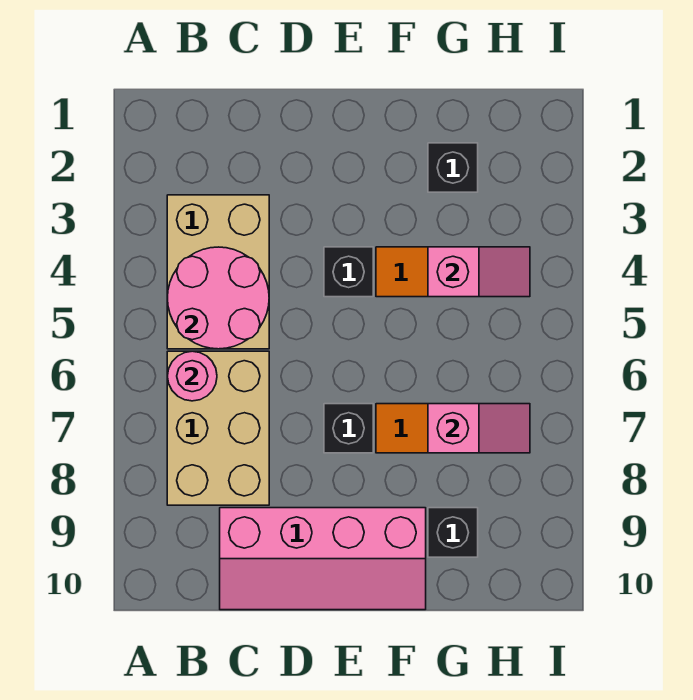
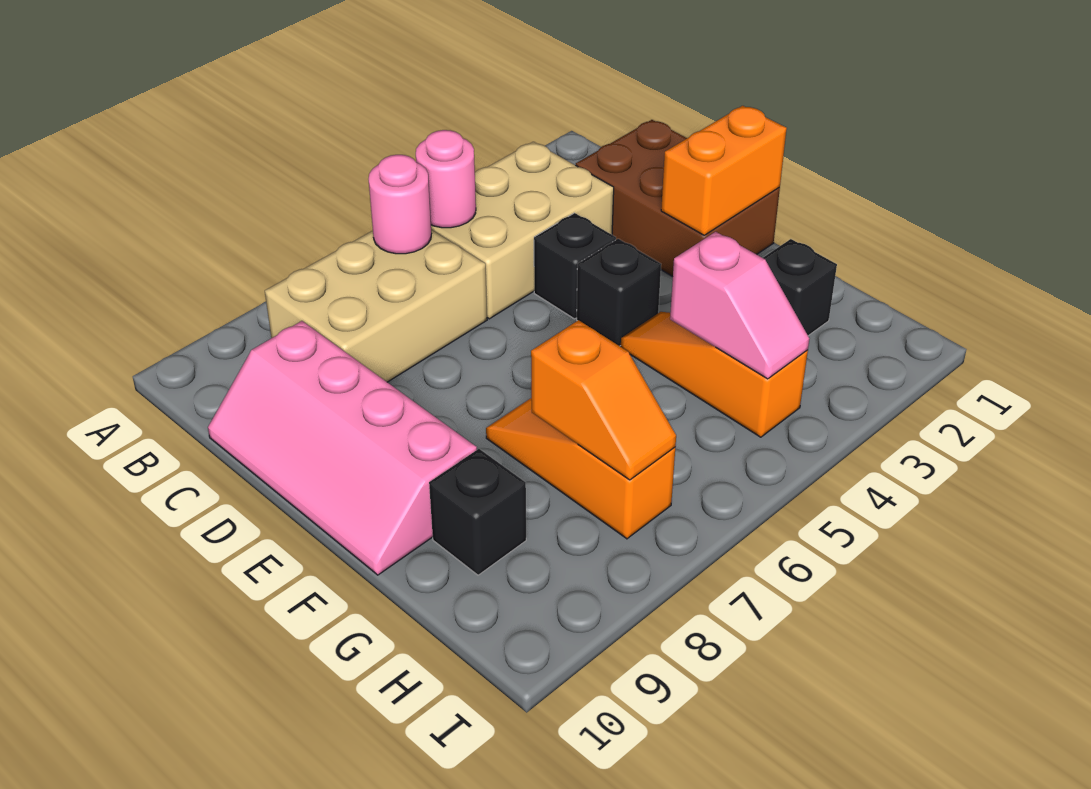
pink round brick B4:C5 level 2 -> pink round brick B5 level 2
none -> brown brick C1:E2 level 1
none -> orange brick E1:E2 level 2
black brick E7 level 1 -> black brick D4 level 1
pink slope G7:H7 level 2 top G -> orange slope G7:H7 level 2 top G

